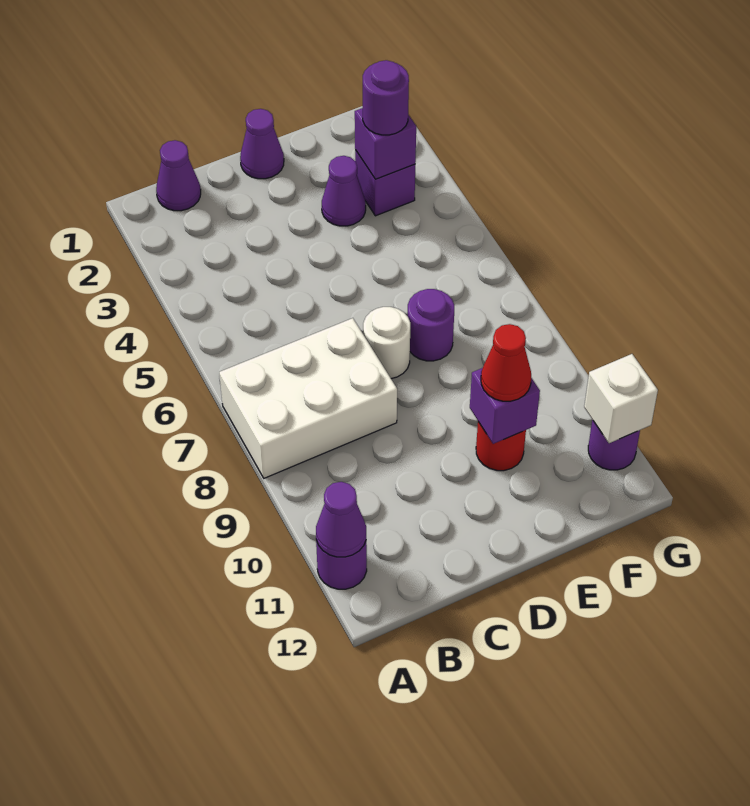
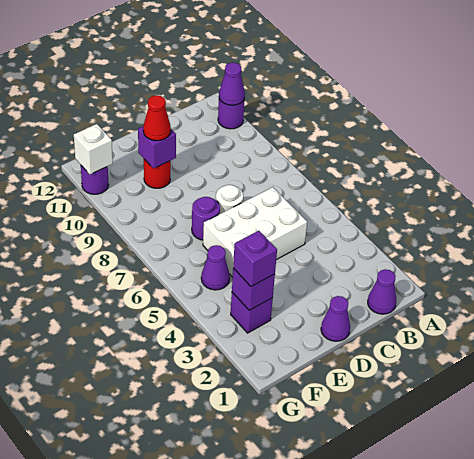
white brick A7:C8 level 1 -> white brick C5:E6 level 1
purple cone E3 level 1 -> purple cone F5 level 1
purple round brick F3 level 3 -> purple brick F3 level 3

